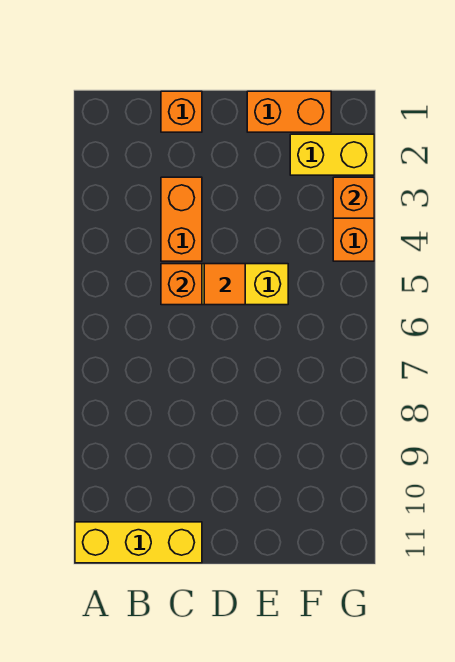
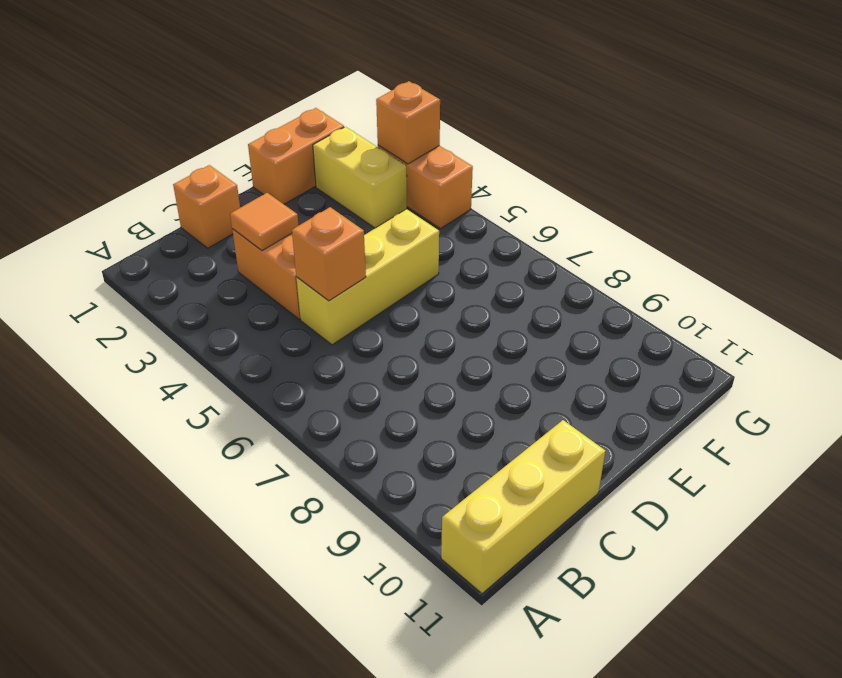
orange tile D5 level 2 -> orange tile C3 level 2
yellow brick F2:G2 level 1 -> yellow brick F2:F3 level 1

